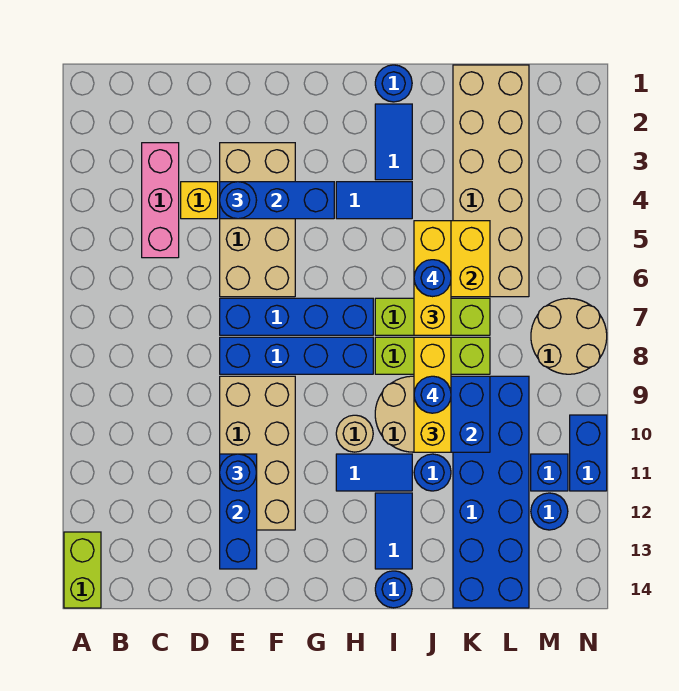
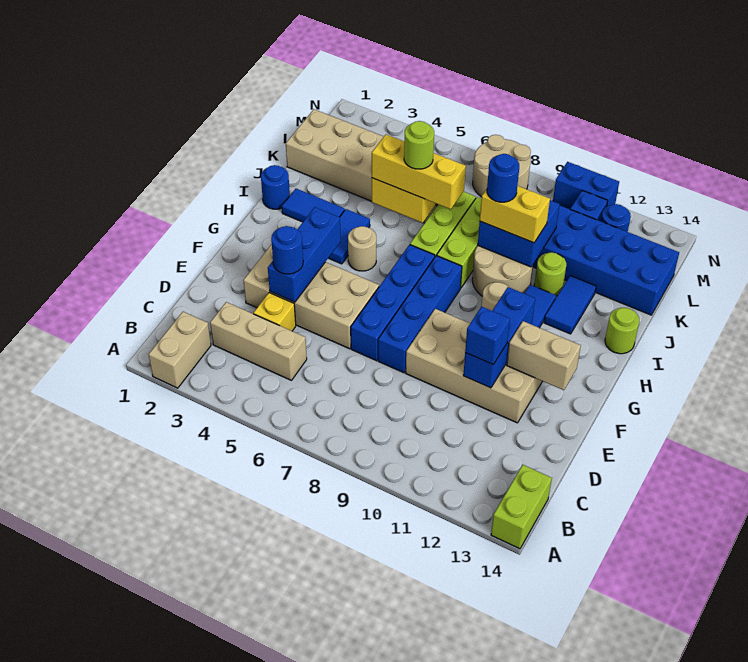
none -> tan brick A2:B2 level 1
lime brick A13:A14 level 1 -> lime brick A14:B14 level 1
pink brick C3:C5 level 1 -> tan brick C3:C5 level 1
blue brick E11:E13 level 2 -> blue brick E11:G11 level 2
blue round brick E11 level 3 -> blue brick E11 level 3
none -> tan brick F12:F13 level 2
none -> tan round brick H5 level 1
blue tile I12:I13 level 1 -> blue tile I12:J12 level 1
blue round brick I14 level 1 -> lime round brick I14 level 1
blue round brick J6 level 4 -> lime round brick J6 level 4
yellow brick J8:J10 level 3 -> yellow brick J9:J10 level 3
blue round brick J11 level 1 -> lime round brick J11 level 1

